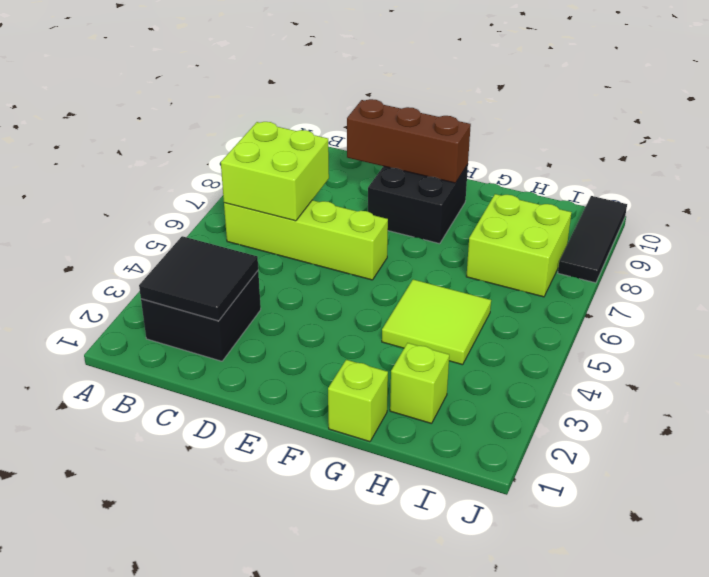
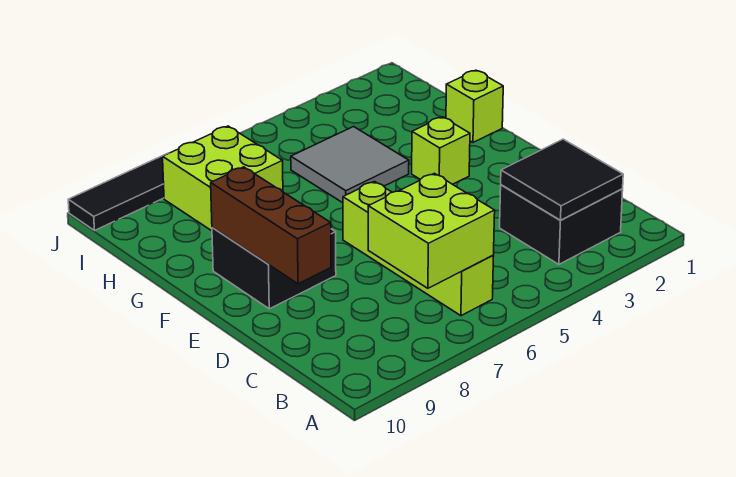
lime tile G4:H5 level 1 -> grey tile G4:H5 level 1
lime brick H2 level 1 -> lime brick F3 level 1

